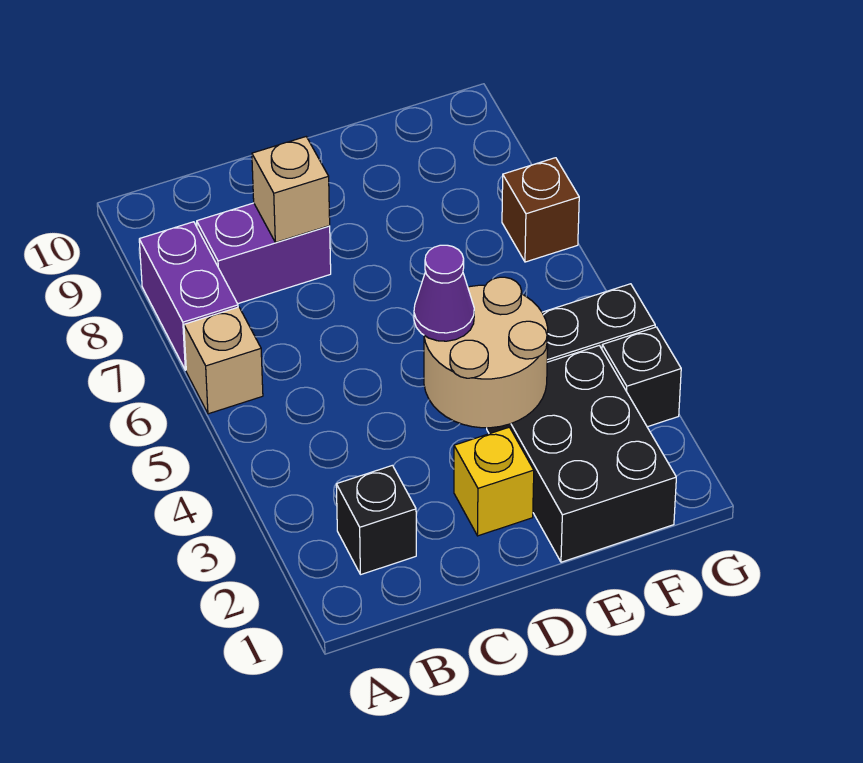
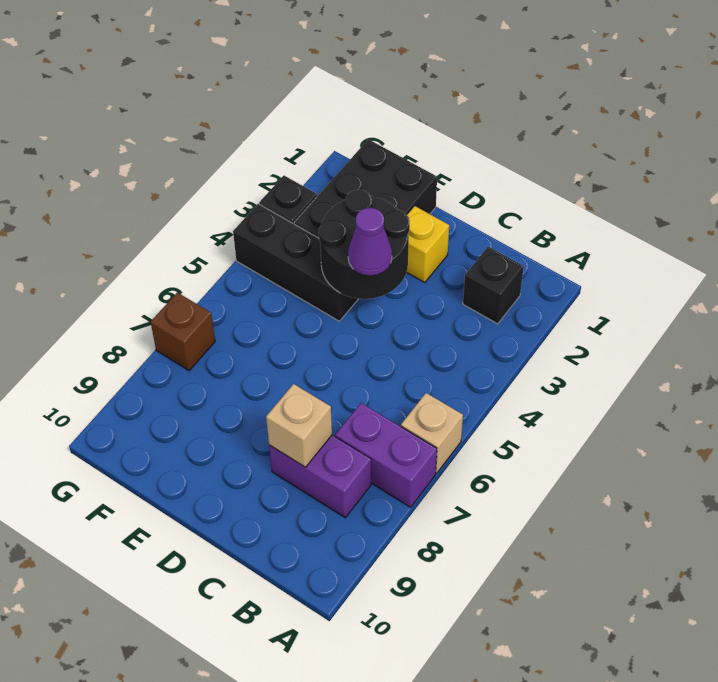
purple brick A7:A8 level 1 -> purple brick A7:B7 level 1
tan round brick D3:E4 level 2 -> black round brick D3:E4 level 2

